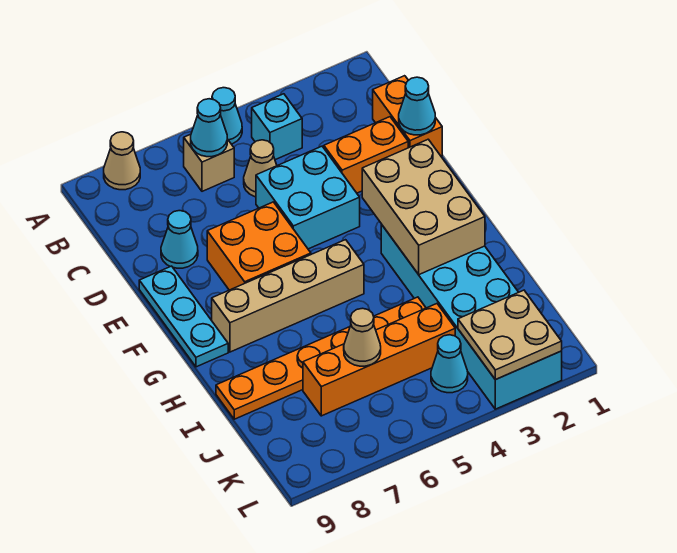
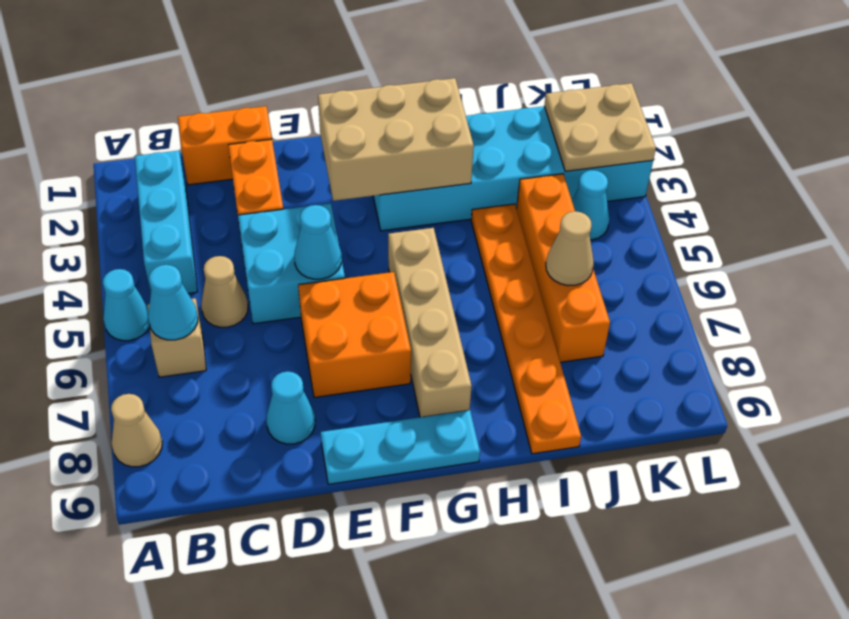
cyan brick B4 level 1 -> cyan brick B2:B4 level 1
cyan cone D1 level 2 -> cyan cone E5 level 2

